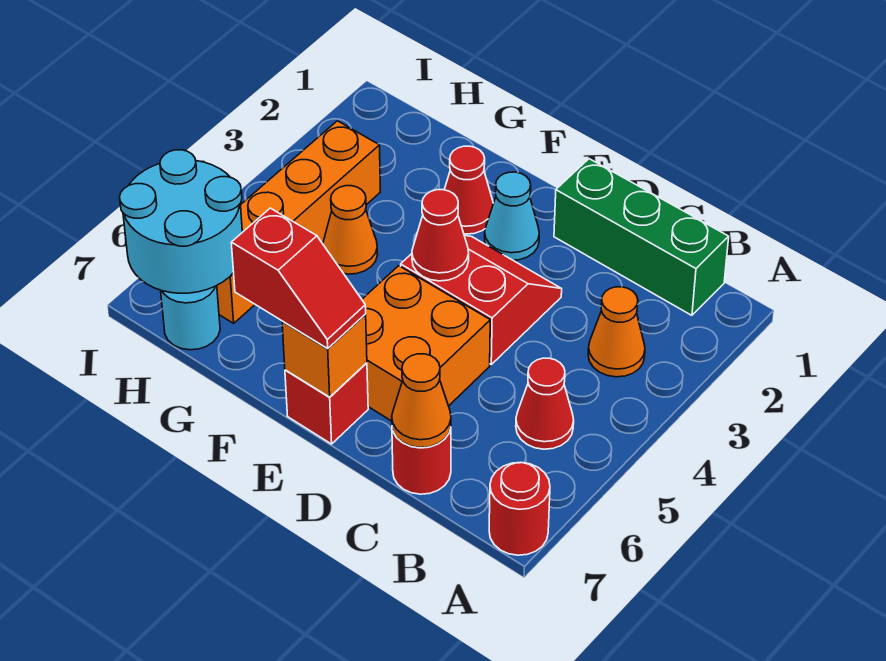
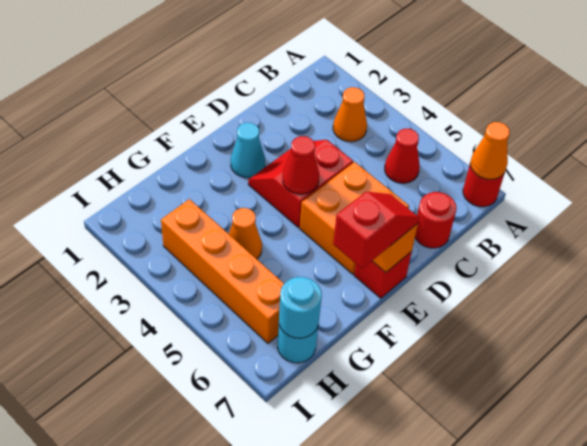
green brick B1:D1 level 1 -> none
orange cone C7 level 2 -> orange cone A7 level 2
red cone F2 level 1 -> none
cyan round brick H6:I7 level 2 -> cyan round brick H7 level 2

